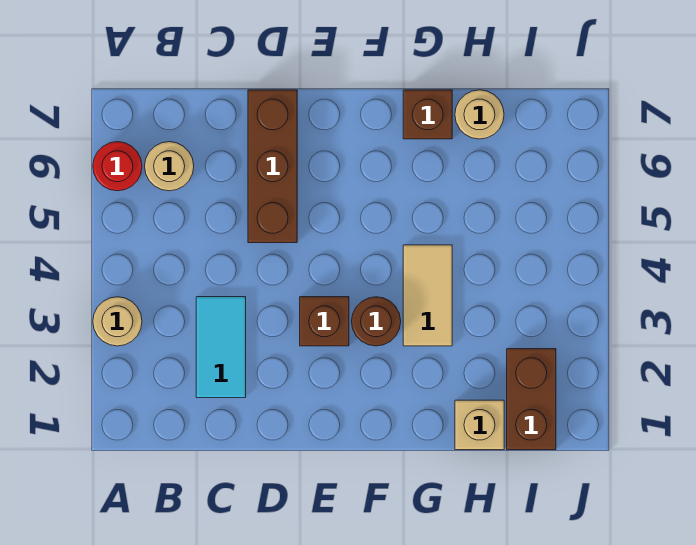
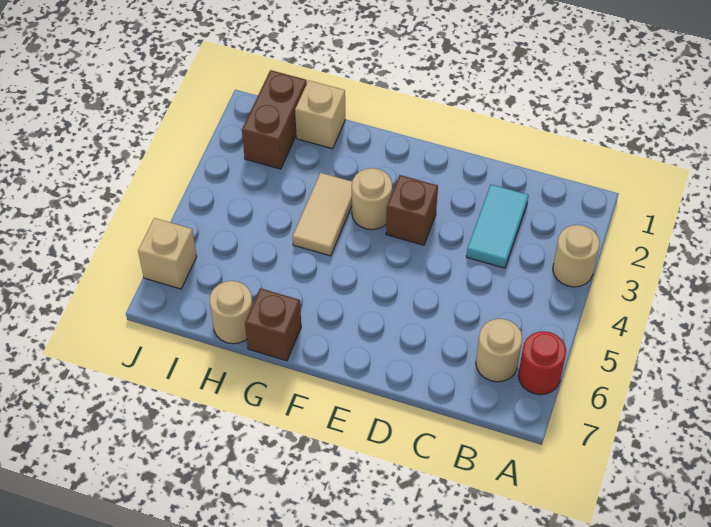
brown brick D5:D7 level 1 -> none
brown round brick F3 level 1 -> tan round brick F3 level 1
none -> tan brick J6 level 1

